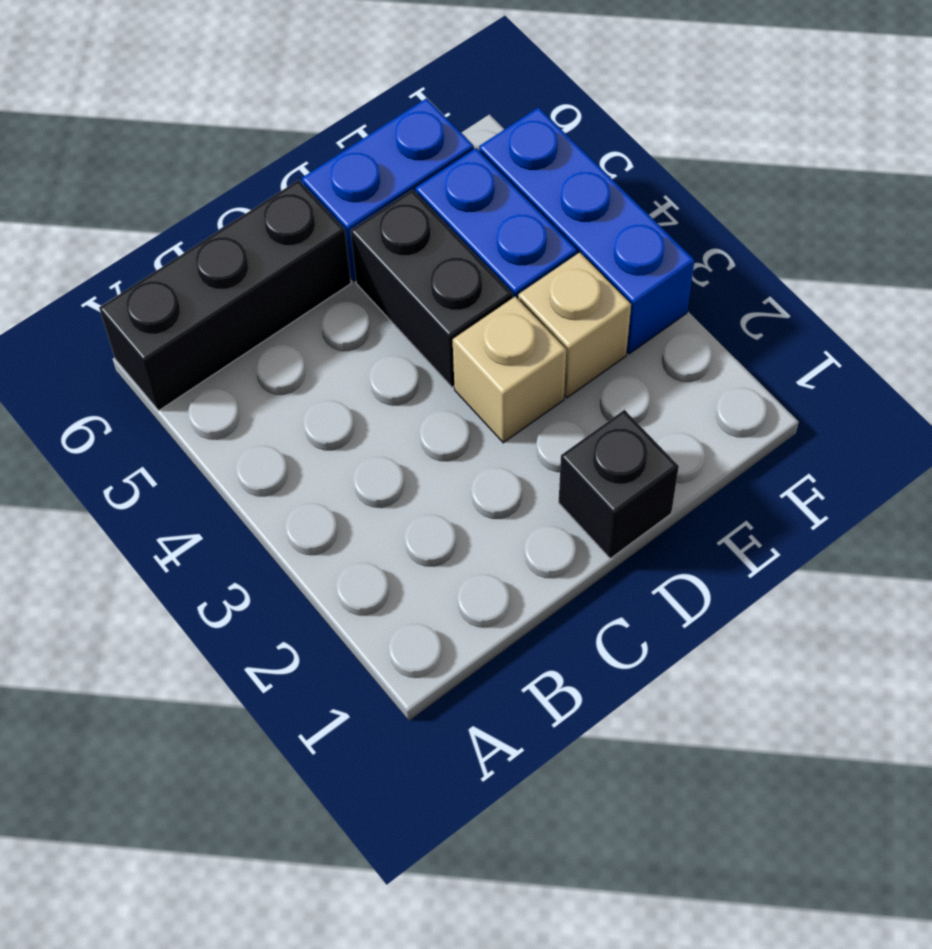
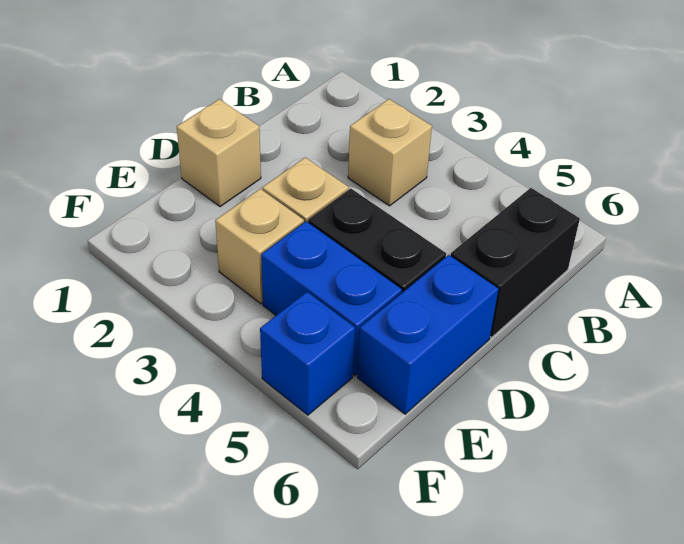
black brick A6:C6 level 1 -> black brick B6:C6 level 1
none -> tan brick B3 level 1
black brick D1 level 1 -> tan brick D1 level 1
blue brick F3:F5 level 1 -> blue brick F5 level 1

